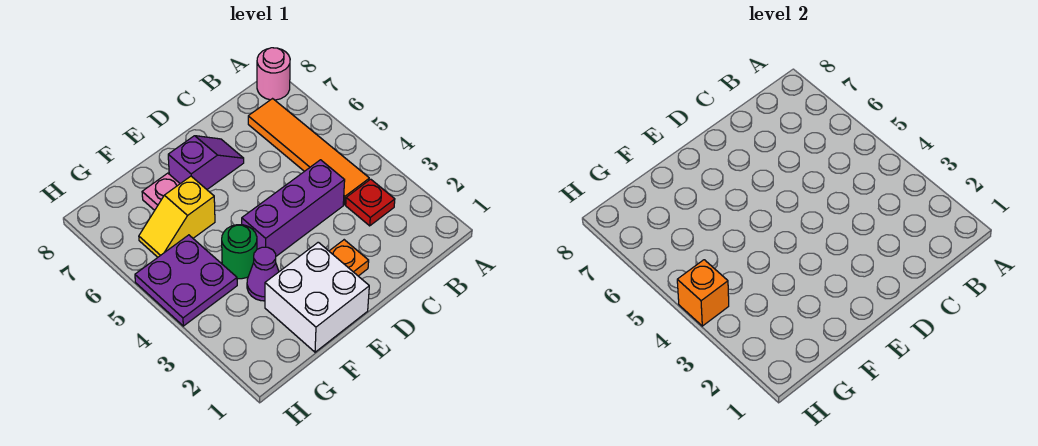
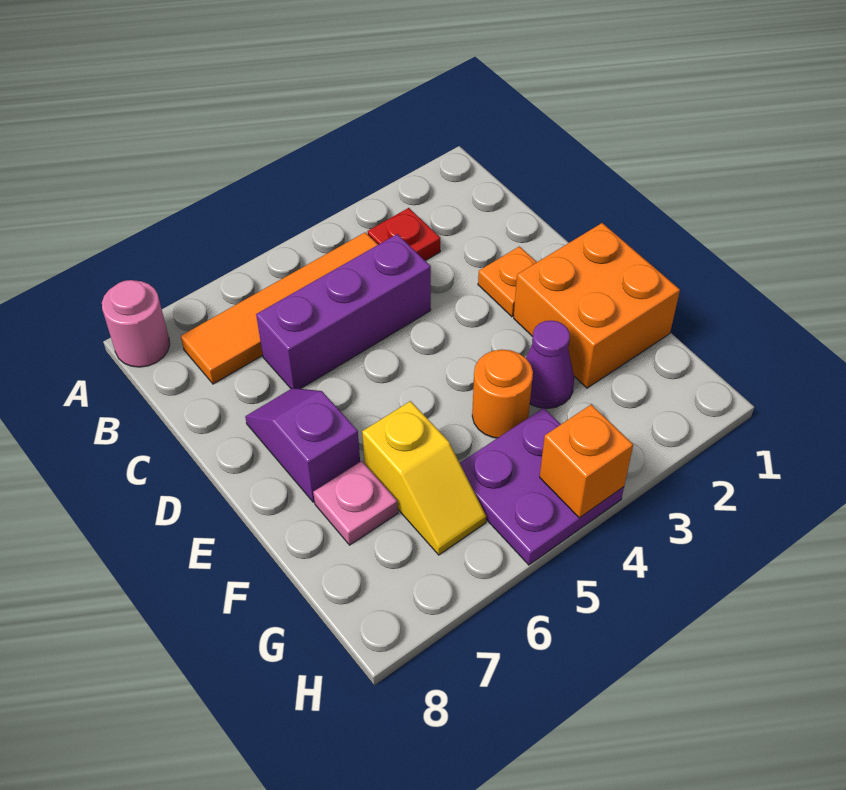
purple brick C4:E4 level 1 -> purple brick C4:C6 level 1
white brick E1:F2 level 1 -> orange brick E1:F2 level 1
green round brick F4 level 1 -> orange round brick F4 level 1

